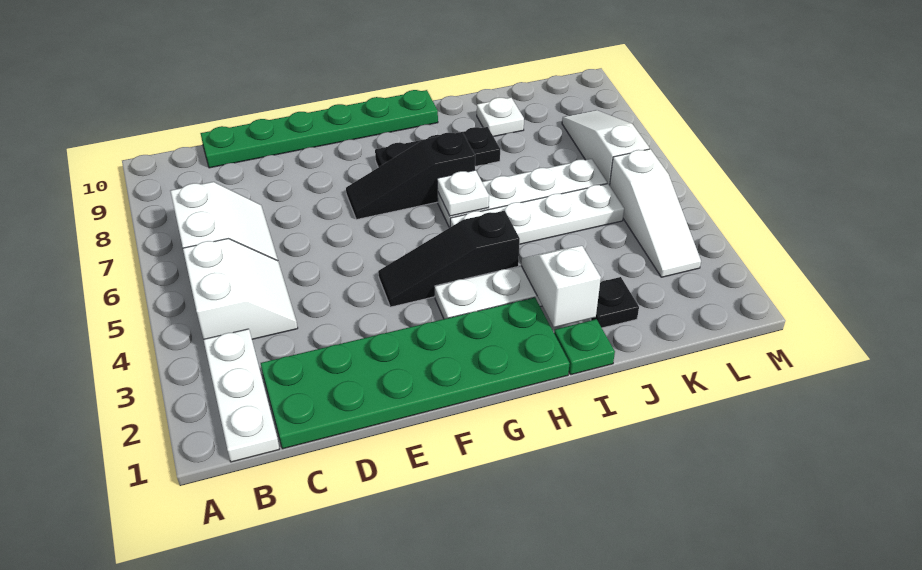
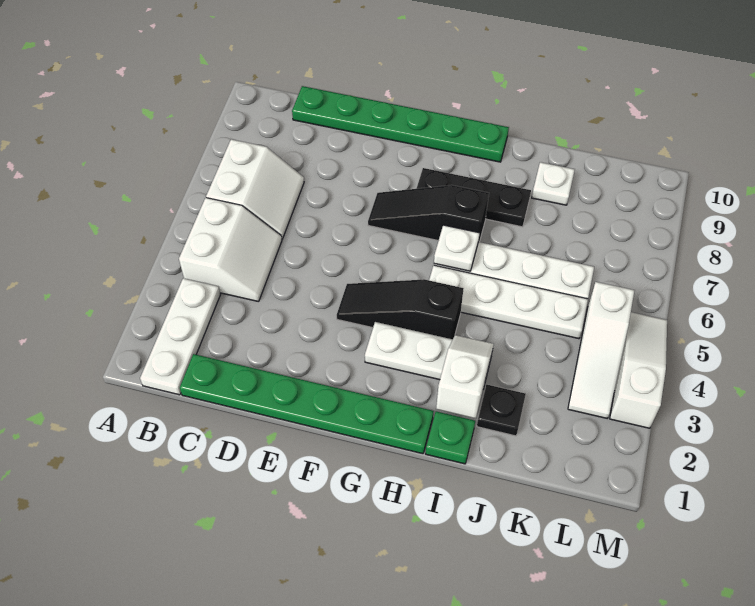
green plate C1:H2 level 1 -> green plate C1:H1 level 1
white slope L6:L8 level 1 top 6 -> white slope M3:M5 level 1 top 3

